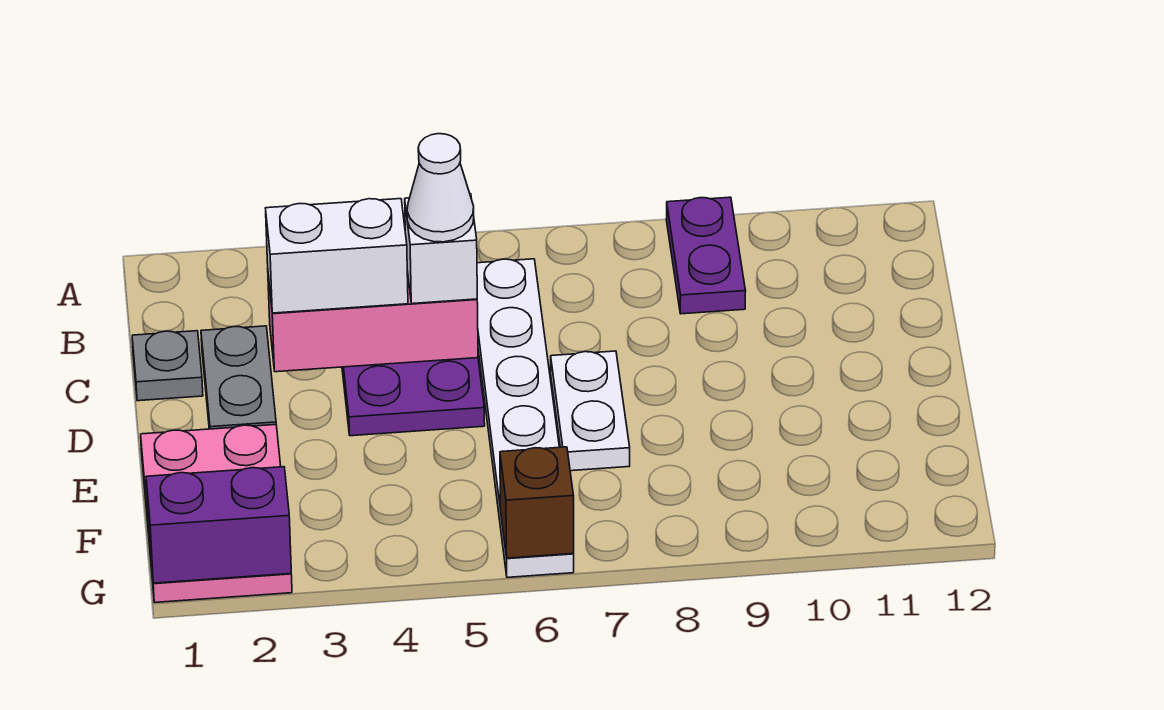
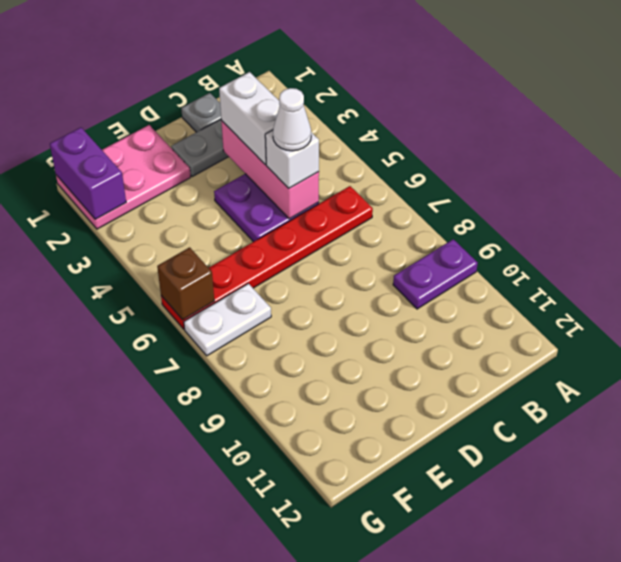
white plate B6:G6 level 1 -> red plate B6:G6 level 1
white plate D7:E7 level 1 -> white plate F7:G7 level 1

